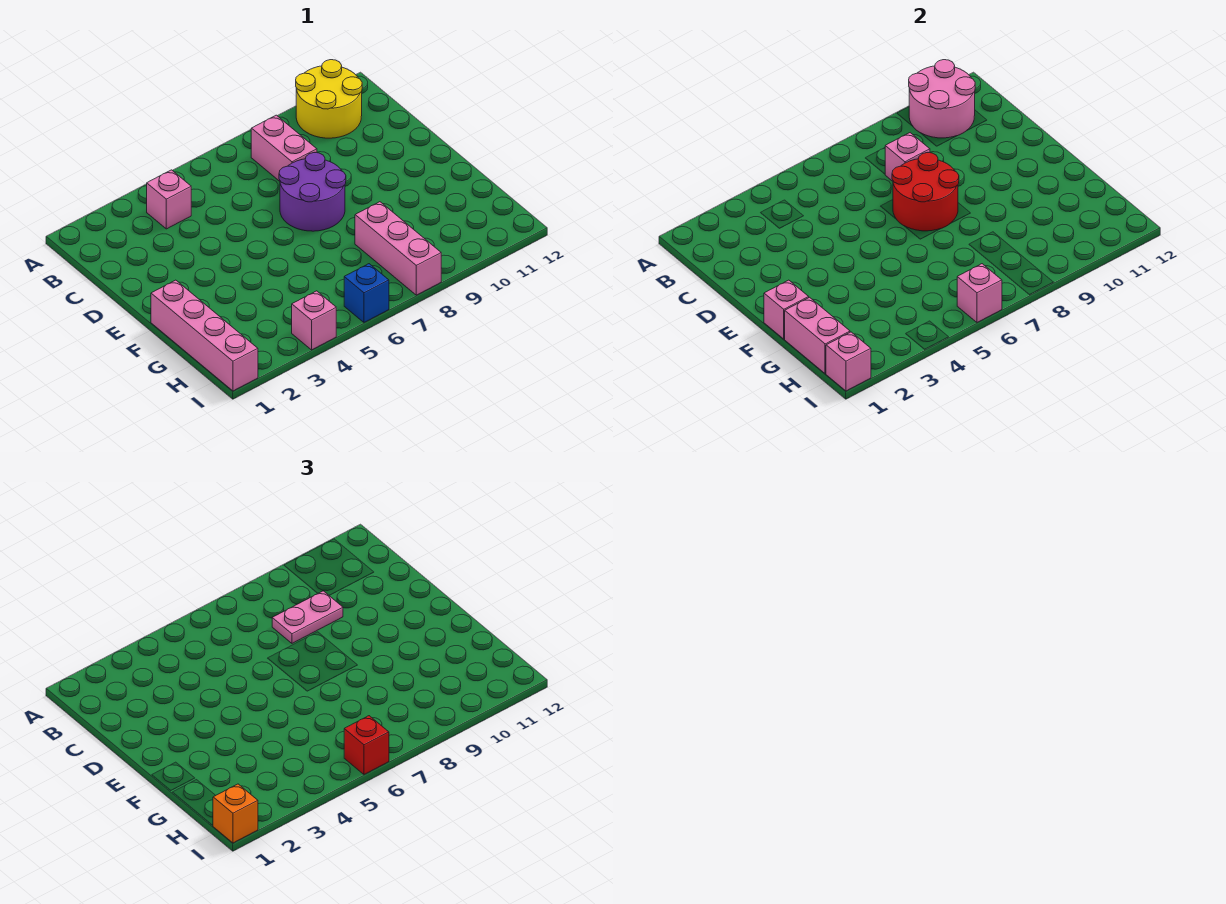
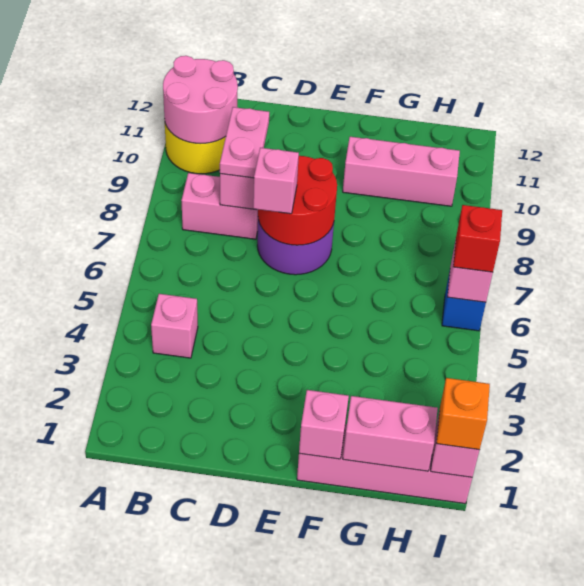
pink brick G8:I8 level 1 -> pink brick F10:H10 level 1
pink brick I4 level 1 -> pink brick D7 level 3

